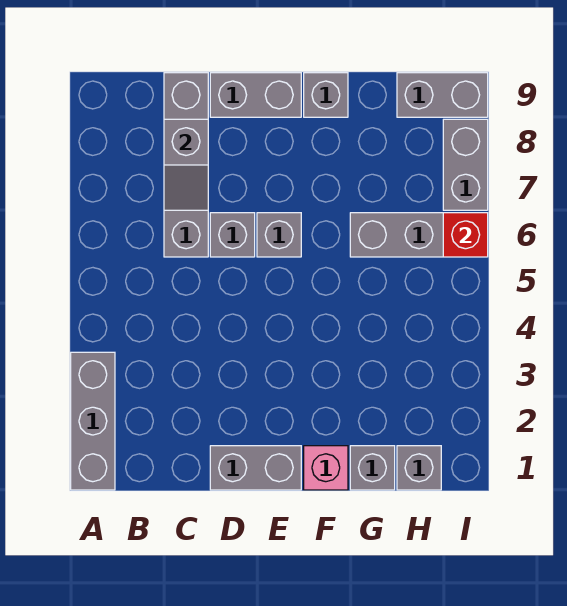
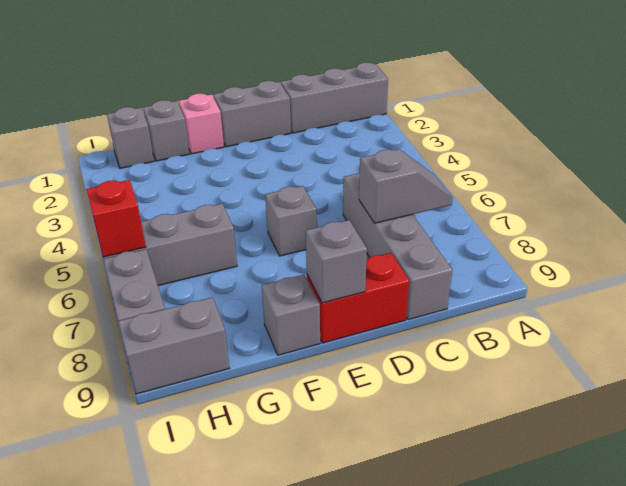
grey brick A1:A3 level 1 -> grey brick A1:C1 level 1
grey slope C7:C8 level 2 top 8 -> grey slope B7:C7 level 2 top C
grey brick D6 level 1 -> grey brick E9 level 2
grey brick D9:E9 level 1 -> red brick D9:E9 level 1

